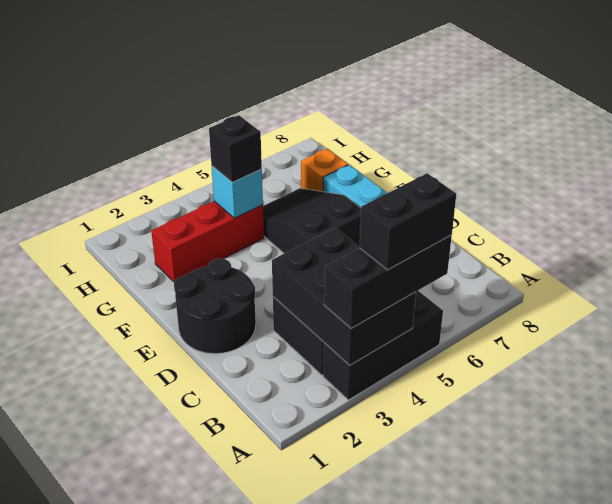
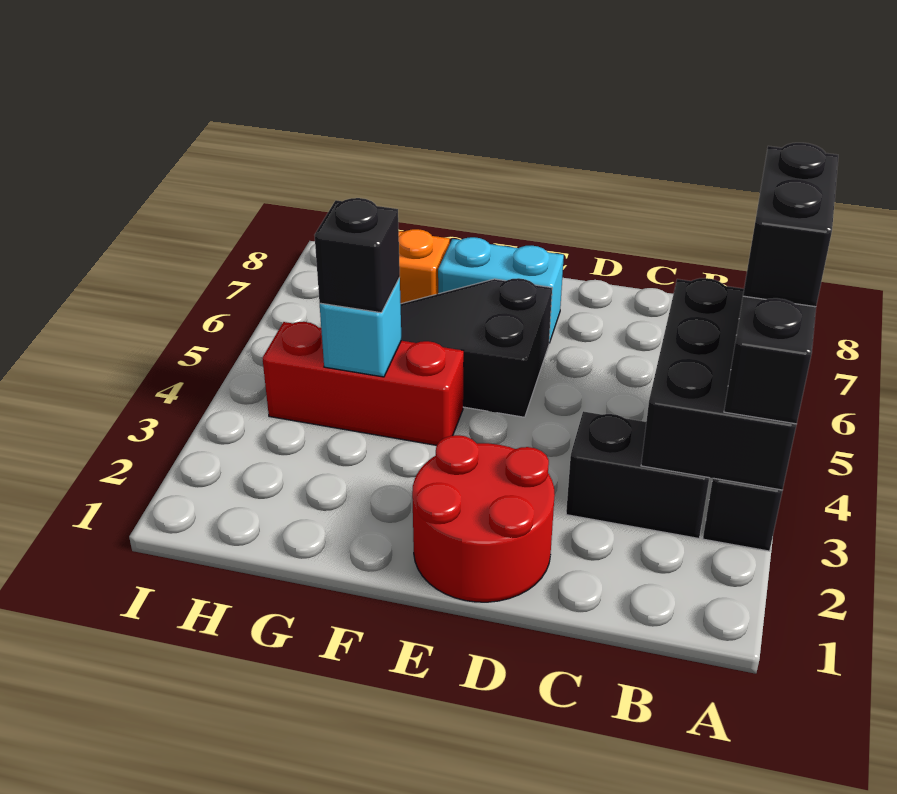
black brick A3:C4 level 2 -> black brick A3:B5 level 2
black round brick D1:E2 level 1 -> red round brick D1:E2 level 1
red brick G2:G4 level 1 -> red brick F4:H4 level 1

